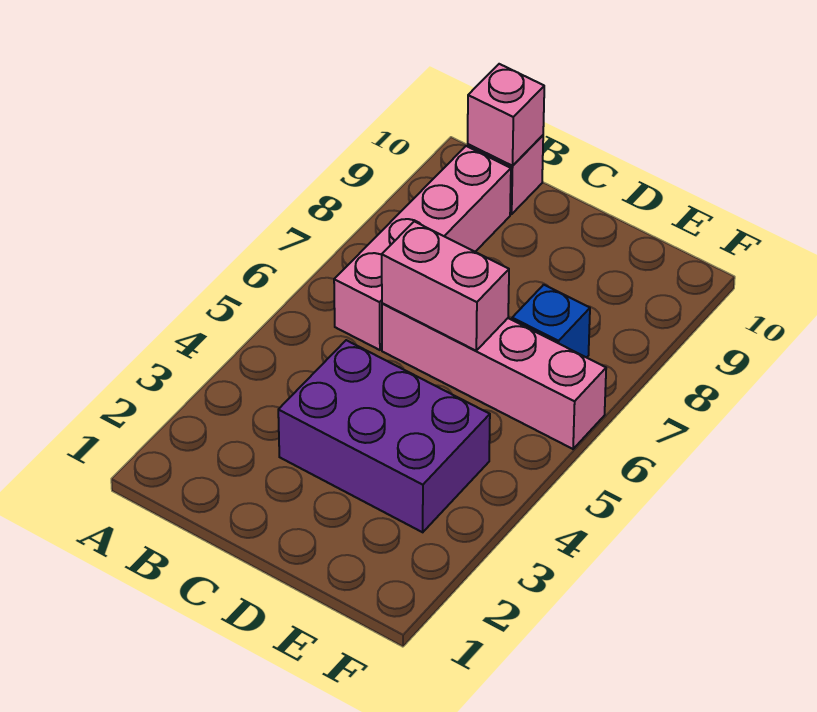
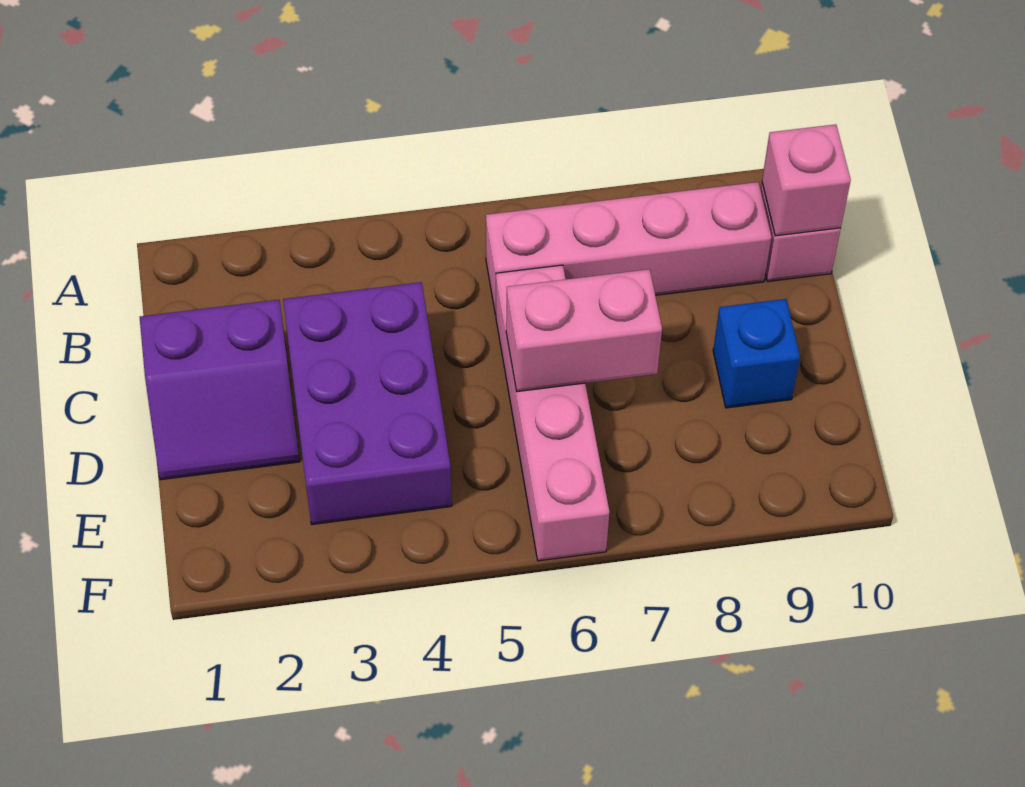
none -> purple slope C1:D2 level 1 top C
pink brick C6:D6 level 2 -> pink brick D6:D7 level 2
blue brick E7 level 1 -> blue brick D9 level 1

